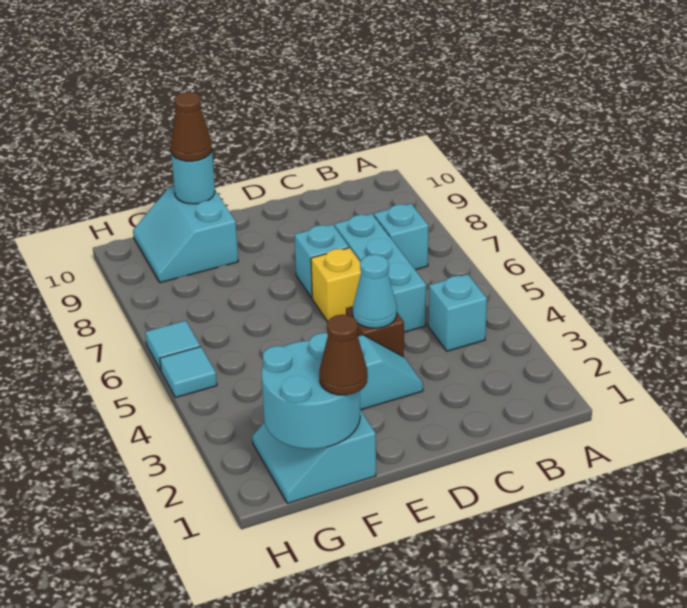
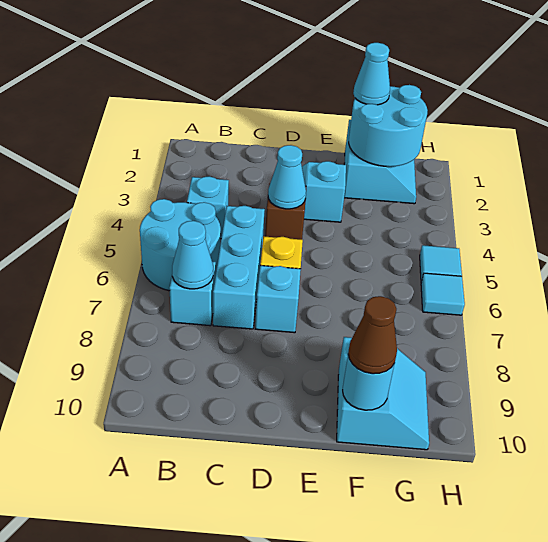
none -> cyan round brick A5:B6 level 1
none -> cyan cone B7 level 2
brown cone F1 level 3 -> cyan cone F1 level 3

